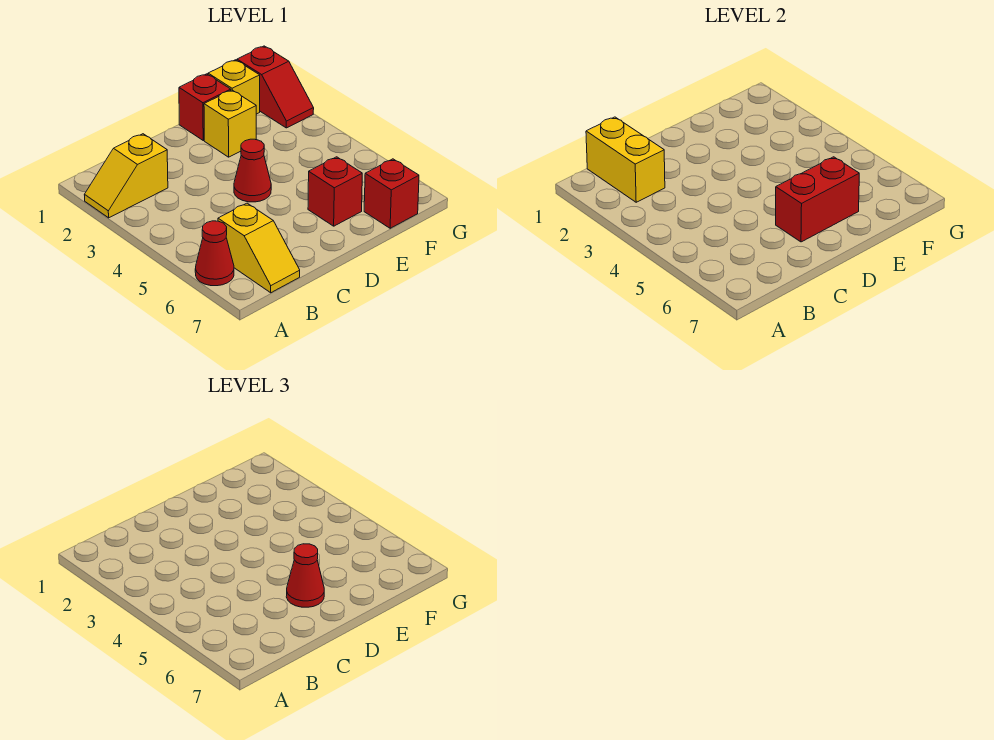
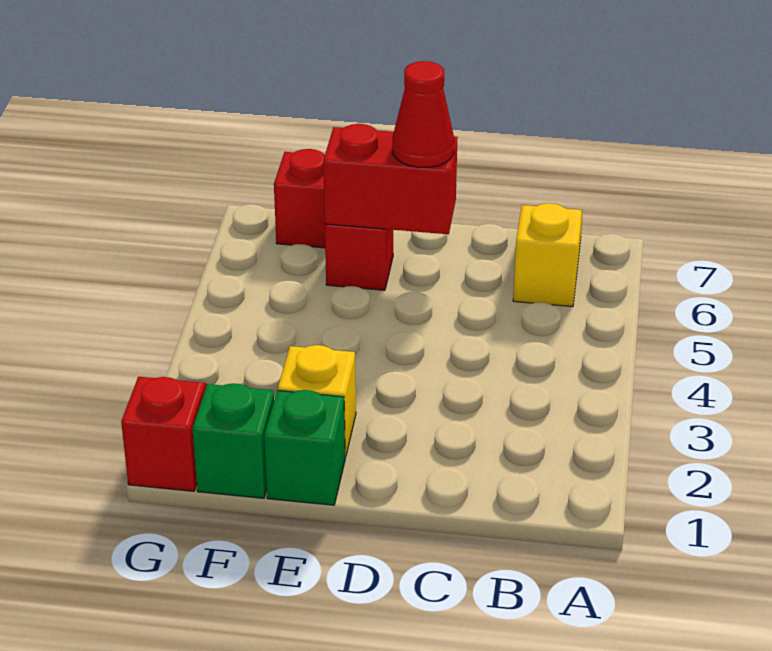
yellow slope A2:B2 level 1 top B -> none
red cone A6 level 1 -> none
yellow brick B1:B2 level 2 -> none
red cone D4 level 1 -> none
red brick E1 level 1 -> green brick E1 level 1
yellow brick F1 level 1 -> green brick F1 level 1

